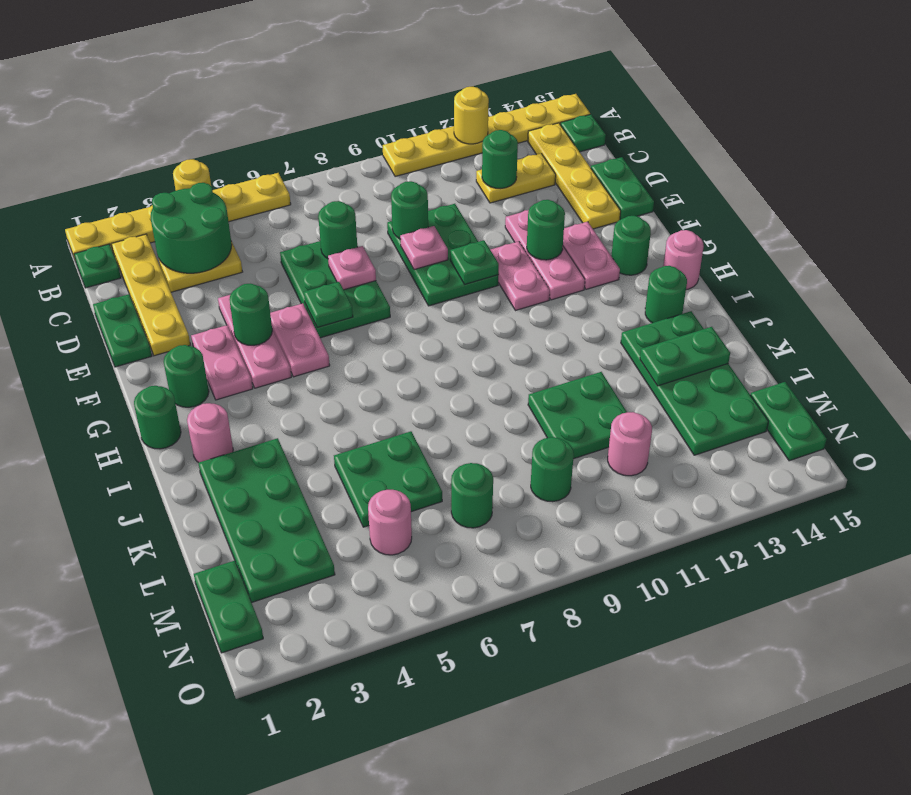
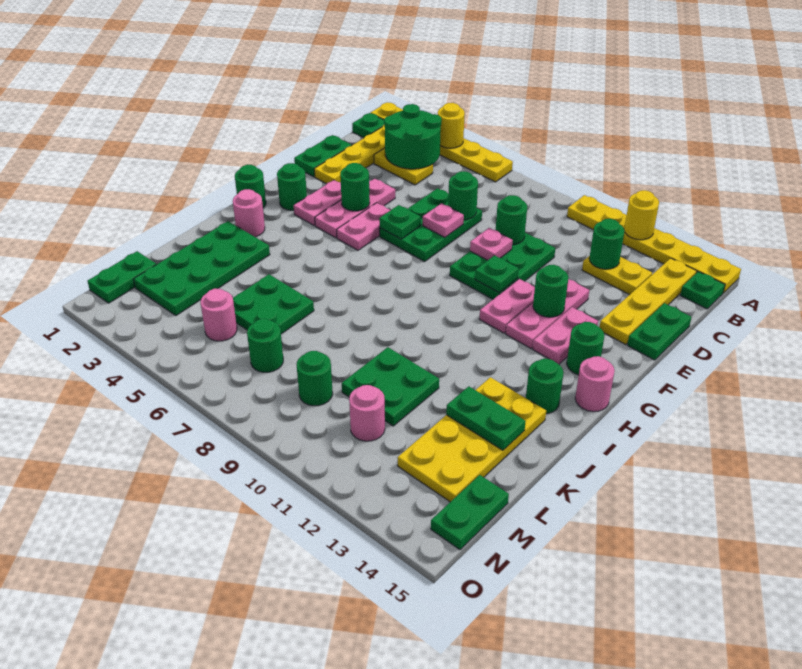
green plate J13:M14 level 1 -> yellow plate J13:M14 level 1

